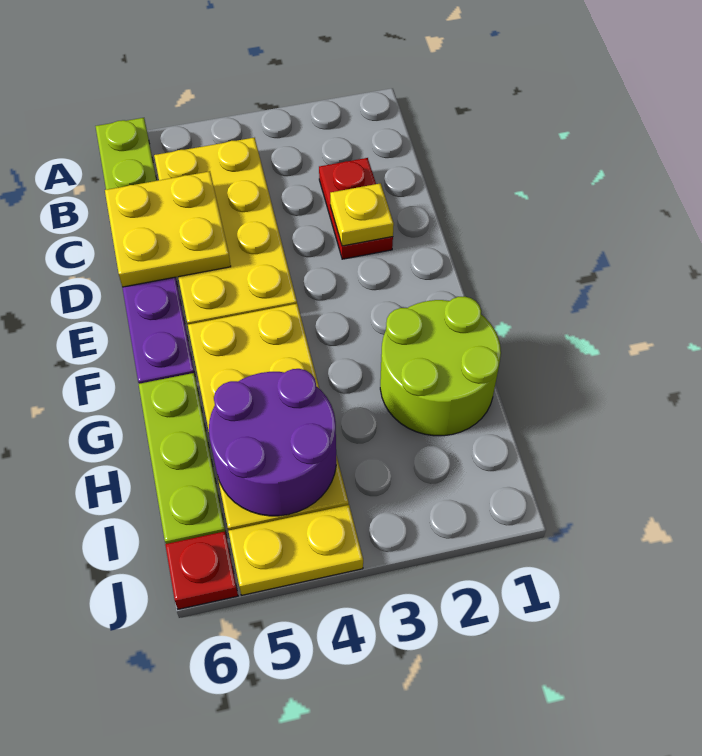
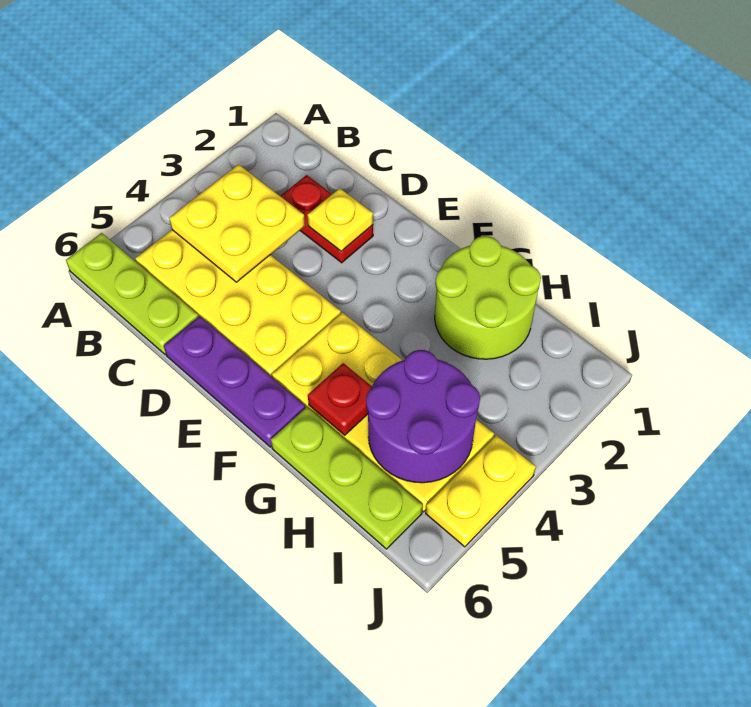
yellow plate C5:D6 level 2 -> yellow plate B3:C4 level 2
red plate J6 level 1 -> red plate G5 level 2

